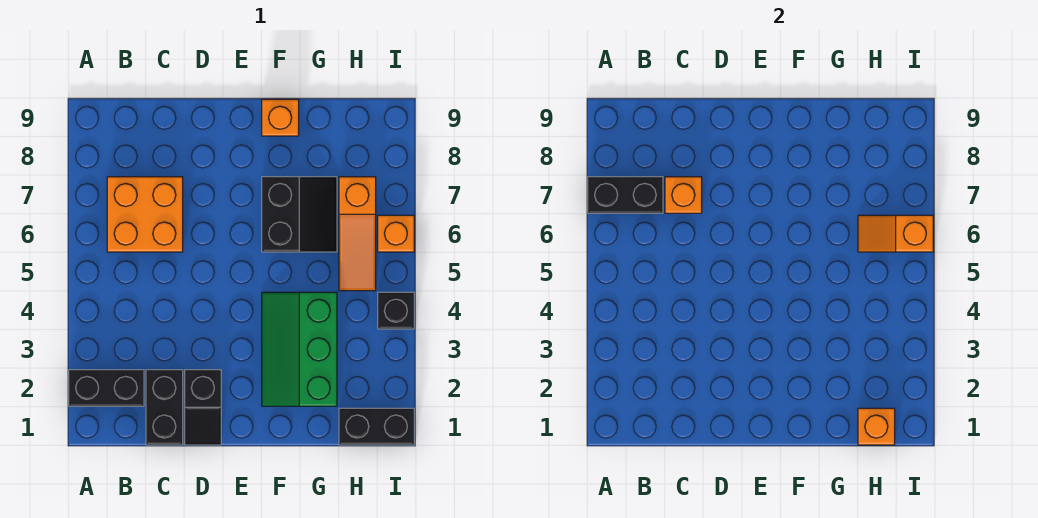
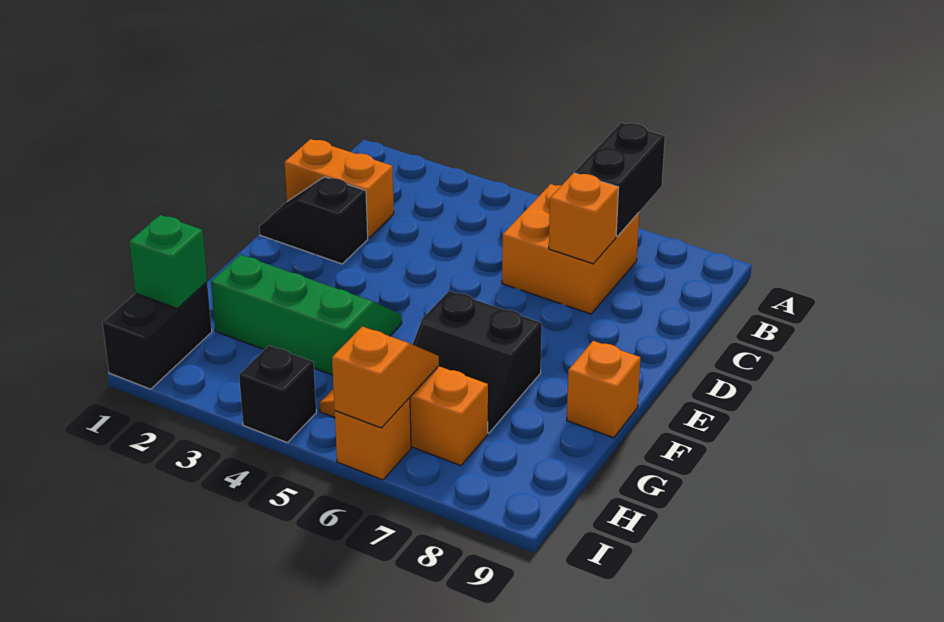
black brick A2:B2 level 1 -> none
black brick C1:C2 level 1 -> orange brick C1:C2 level 1
orange brick H1 level 2 -> green brick H1 level 2

